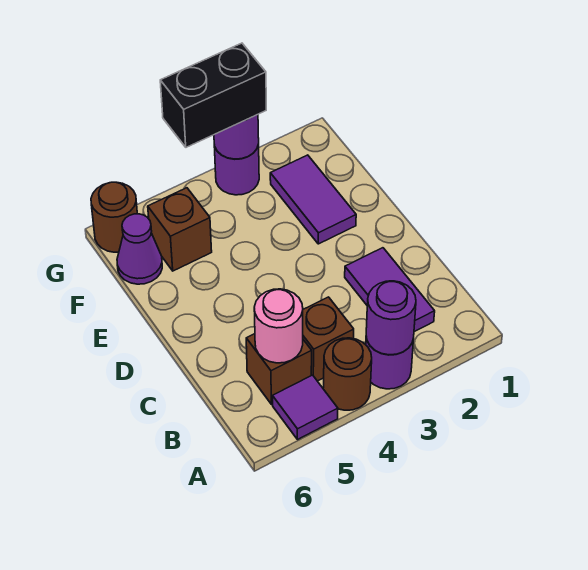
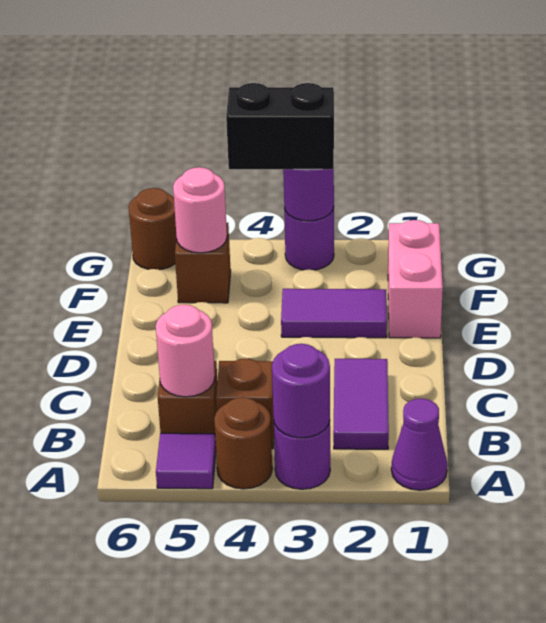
none -> pink brick E1:F1 level 1
purple tile E2:F2 level 1 -> purple tile E2:E3 level 1
none -> pink round brick F5 level 2
purple cone F6 level 1 -> purple cone A1 level 1

